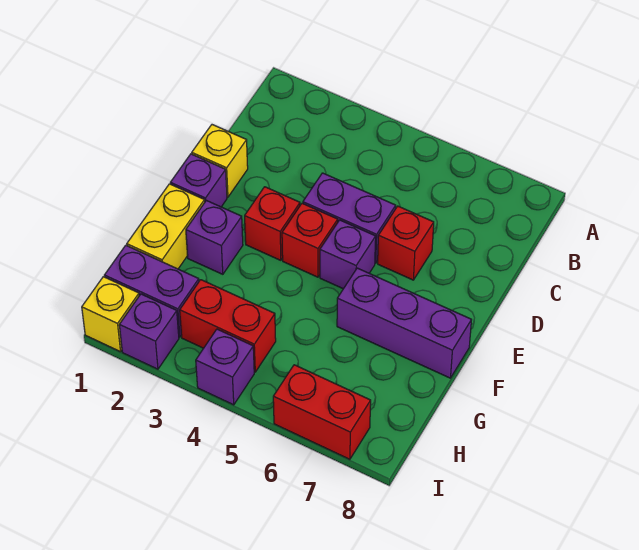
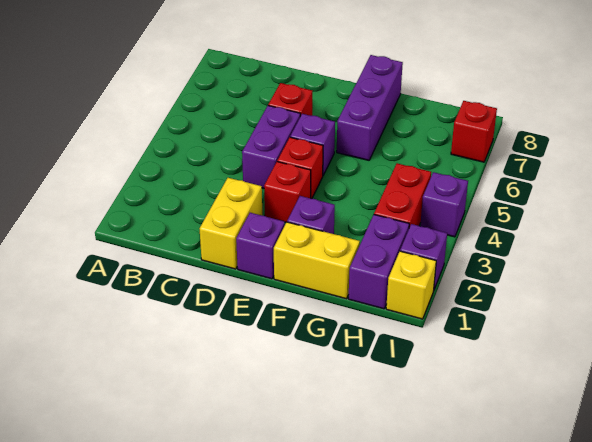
yellow brick D1 level 1 -> yellow brick D1:D2 level 1
red brick I6:I7 level 1 -> red brick I7 level 1

